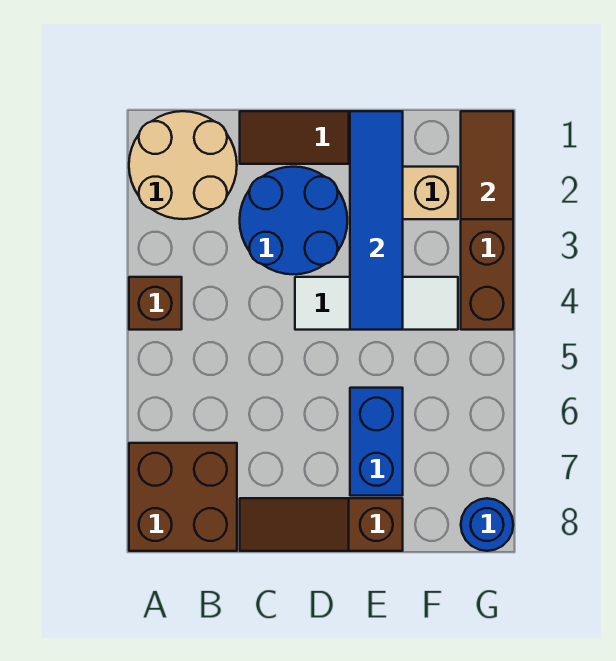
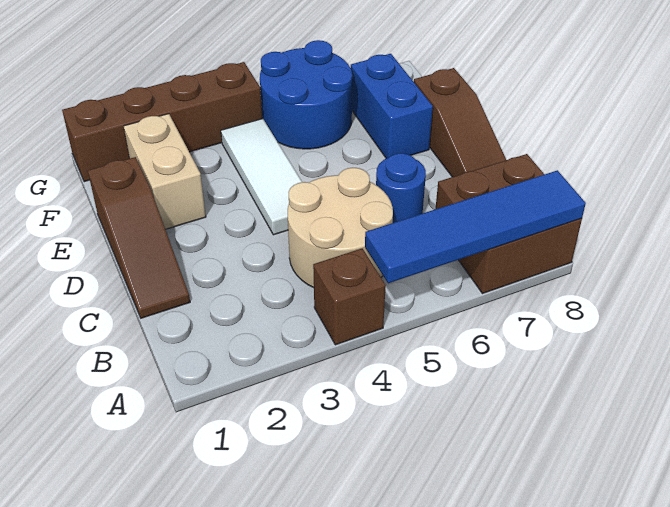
tan round brick A1:B2 level 1 -> tan round brick B4:C5 level 1
blue round brick C2:D3 level 1 -> blue round brick F5:G6 level 1
blue tile E1:E4 level 2 -> blue tile A5:A8 level 2
blue brick E6:E7 level 1 -> blue brick E7:F7 level 1
brown tile G1:G2 level 2 -> none
blue round brick G8 level 1 -> blue round brick C6 level 1

